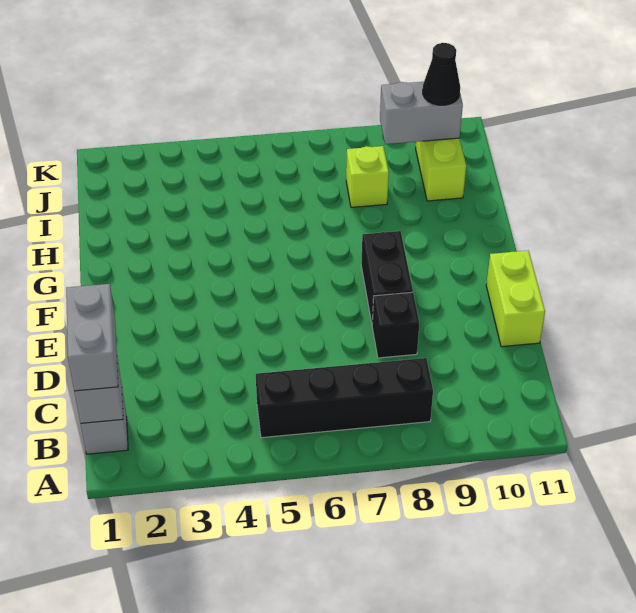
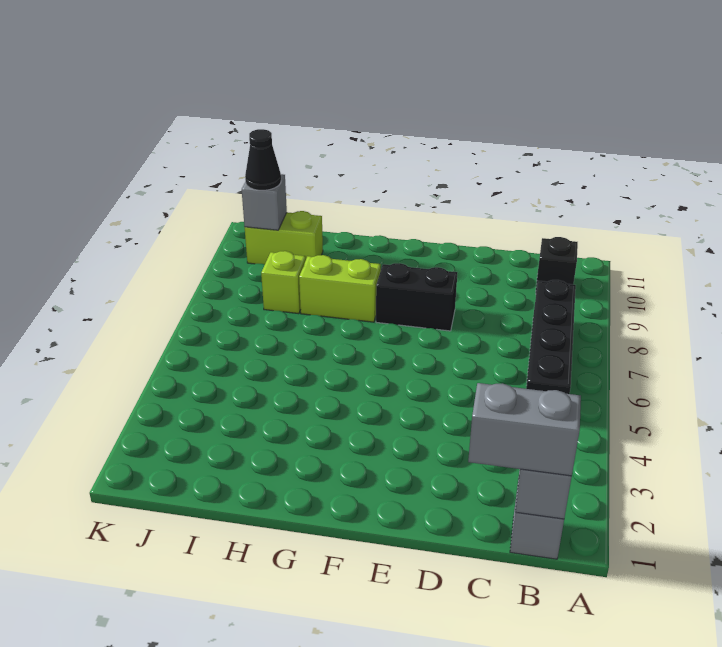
black brick D8 level 1 -> black brick B10 level 1
lime brick D11:E11 level 1 -> lime brick G8:H8 level 1
grey brick J9:J10 level 2 -> grey brick J10 level 2

